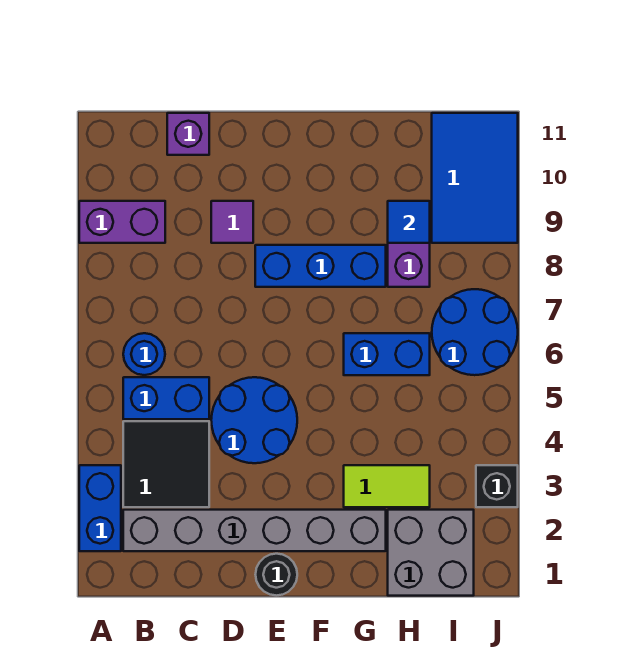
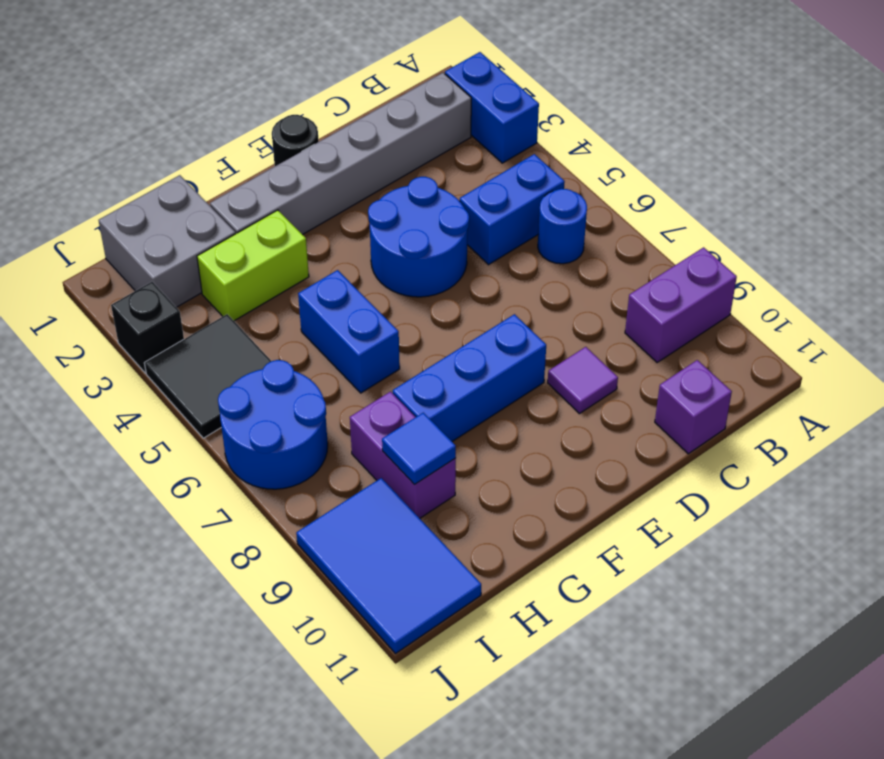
black tile B3:C4 level 1 -> black tile I4:J5 level 1
lime tile G3:H3 level 1 -> lime brick G3:H3 level 1
blue brick G6:H6 level 1 -> blue brick G5:G6 level 1

